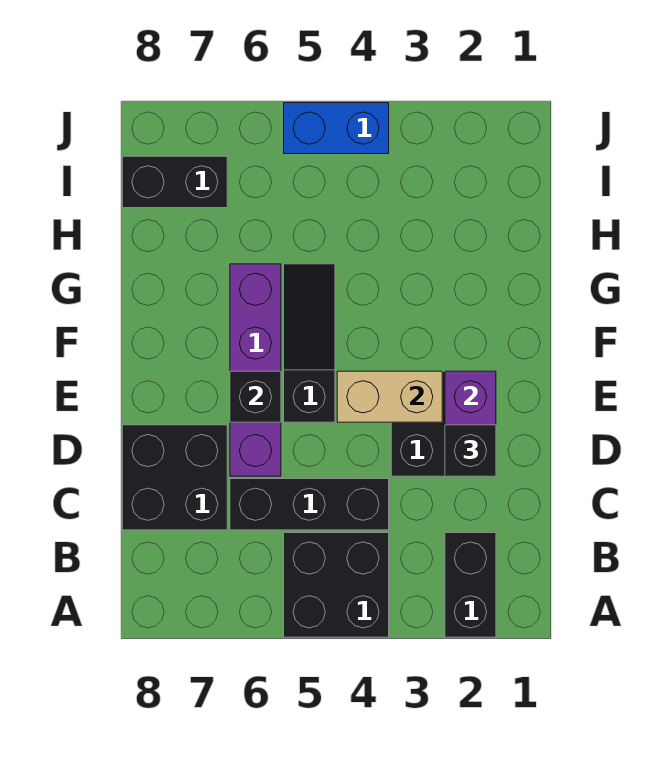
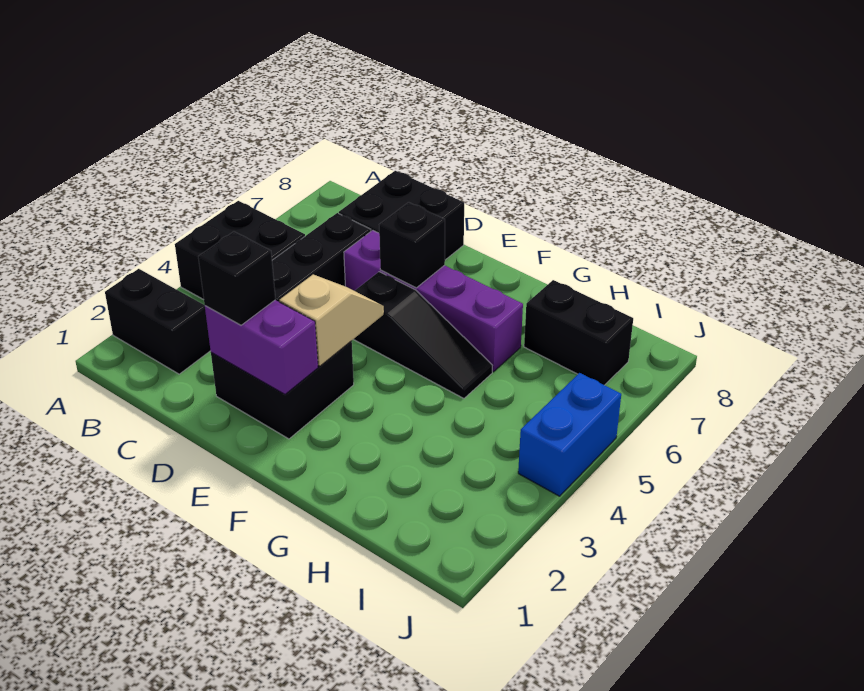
tan brick E3:E4 level 2 -> tan slope E3:E4 level 2 top 3
black brick I7:I8 level 1 -> black brick H7:I7 level 1

